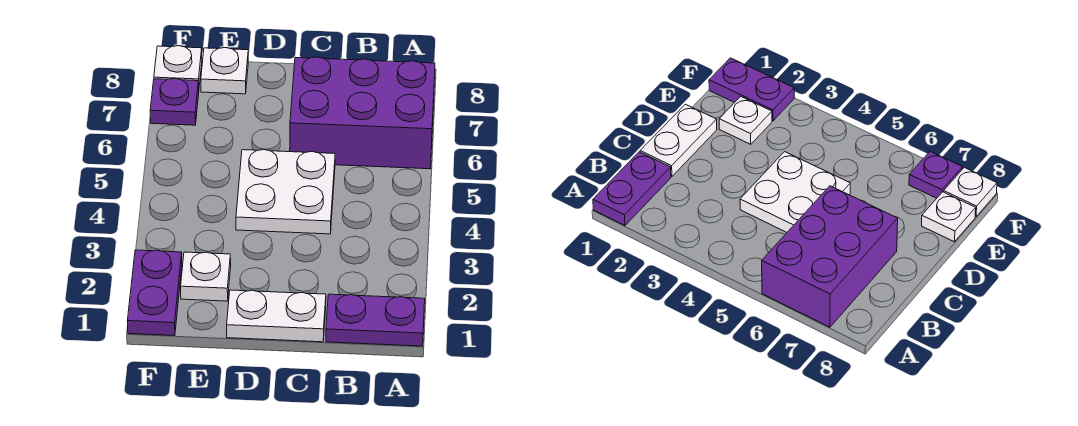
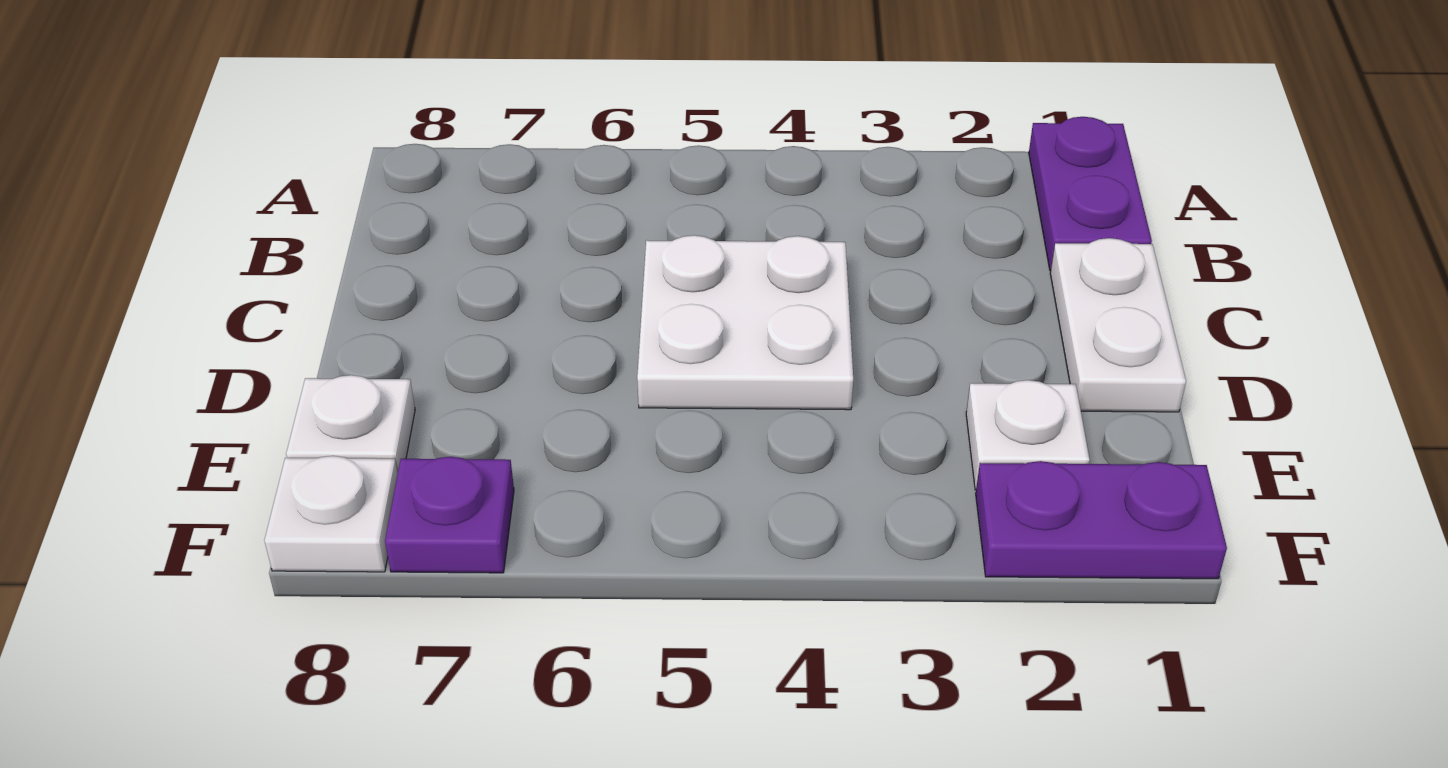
purple brick A6:C7 level 1 -> none

